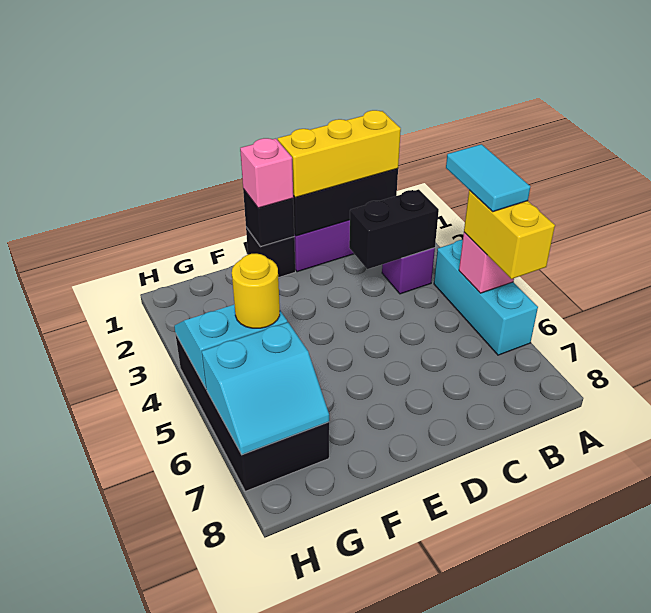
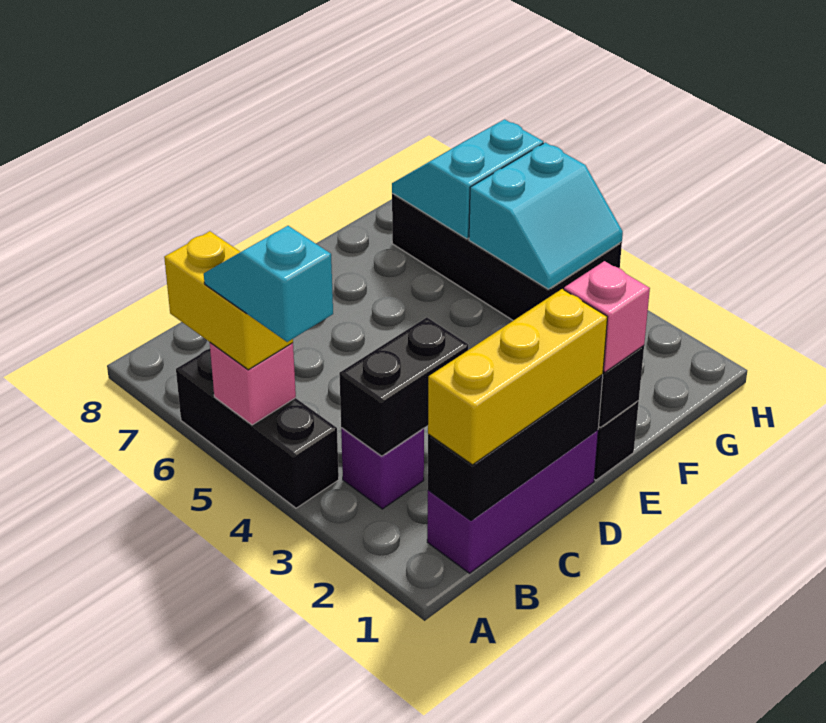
cyan brick A4:A6 level 1 -> black brick A4:A6 level 1
cyan tile A4:A5 level 4 -> cyan slope A4:A5 level 4 top 4
yellow round brick G5 level 3 -> none

